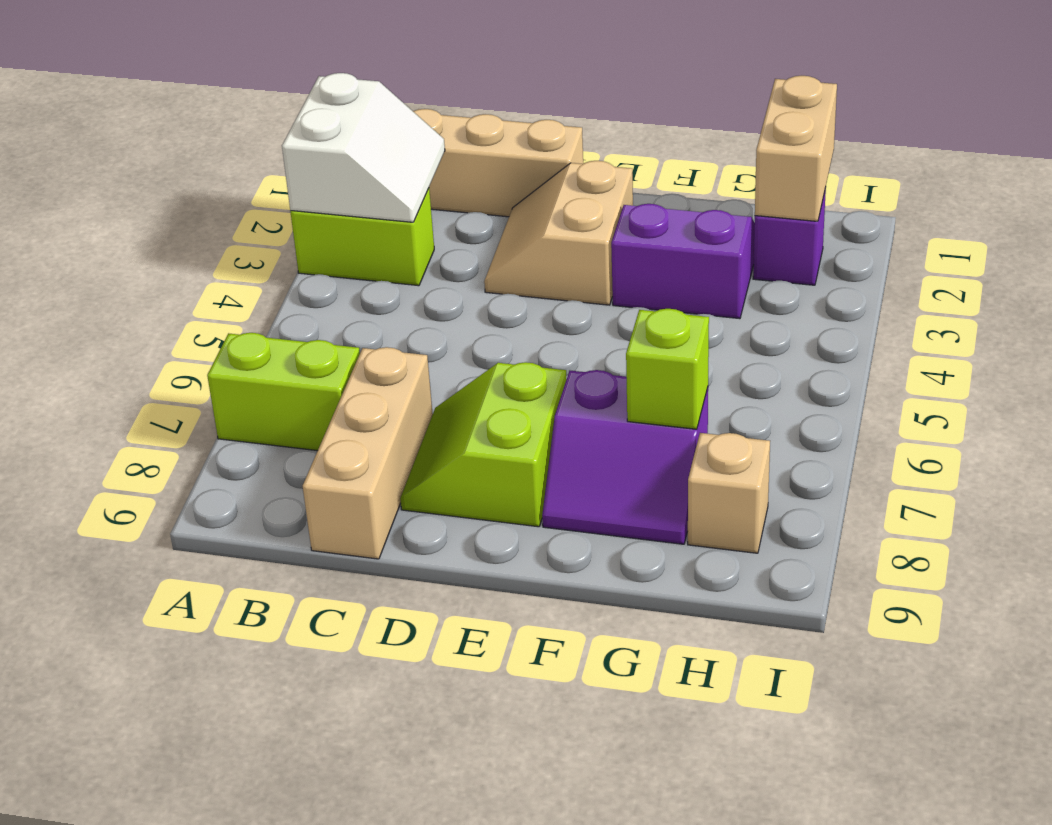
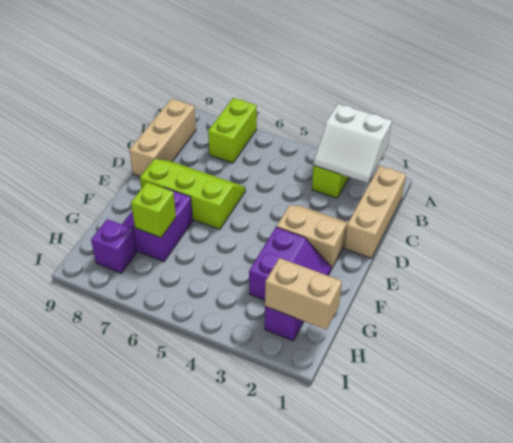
tan brick C7:C9 level 1 -> tan brick B9:D9 level 1
lime slope D7:E8 level 1 top E -> lime slope D6:E8 level 1 top E
tan brick H8 level 1 -> purple brick H8 level 1

